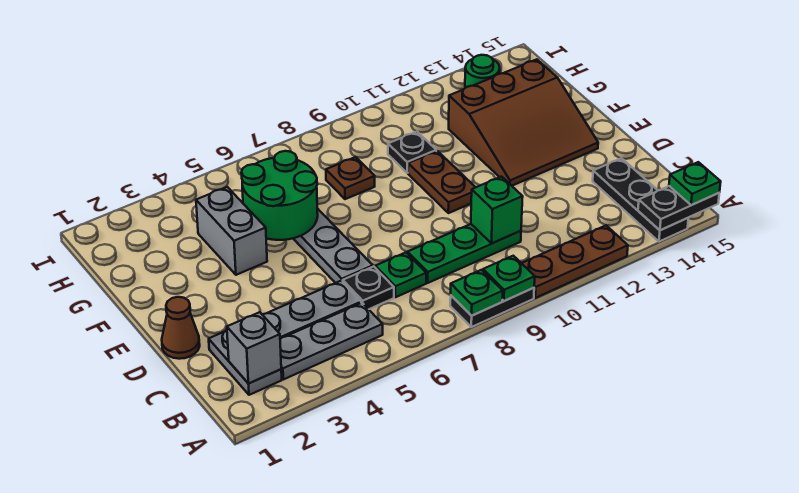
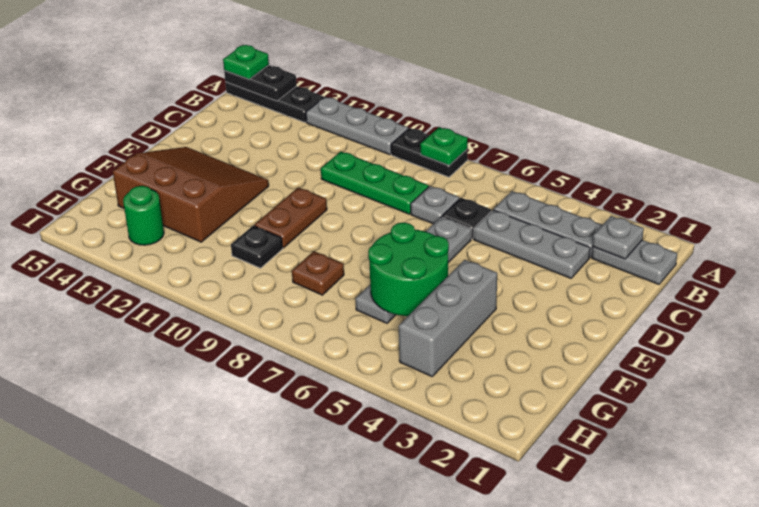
green plate A9 level 2 -> none
brown plate A10:A12 level 1 -> grey plate A10:A12 level 1
black plate A14:C14 level 1 -> black plate A13:A15 level 1
grey plate B2:C2 level 1 -> grey plate B1:B2 level 1
grey brick B2 level 2 -> grey plate B2 level 2
green plate C7 level 1 -> grey plate C7 level 1
green brick C10 level 2 -> none
brown cone D1 level 1 -> none
grey brick F4:G4 level 1 -> grey brick F4:H4 level 1

